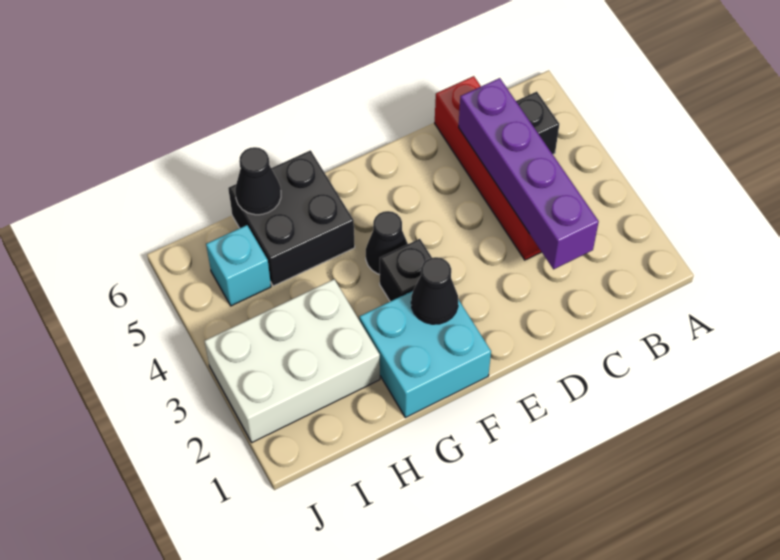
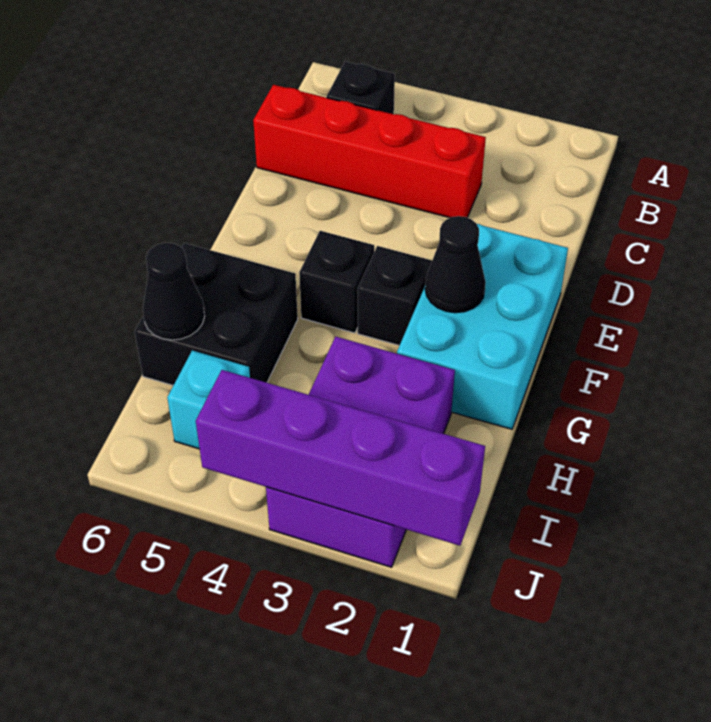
purple brick C2:C5 level 2 -> purple brick J1:J4 level 2
cyan brick F1:G2 level 1 -> cyan brick E1:G2 level 1
black cone F4 level 1 -> black brick F4 level 1
white brick H2:J3 level 1 -> purple brick H2:J3 level 1

